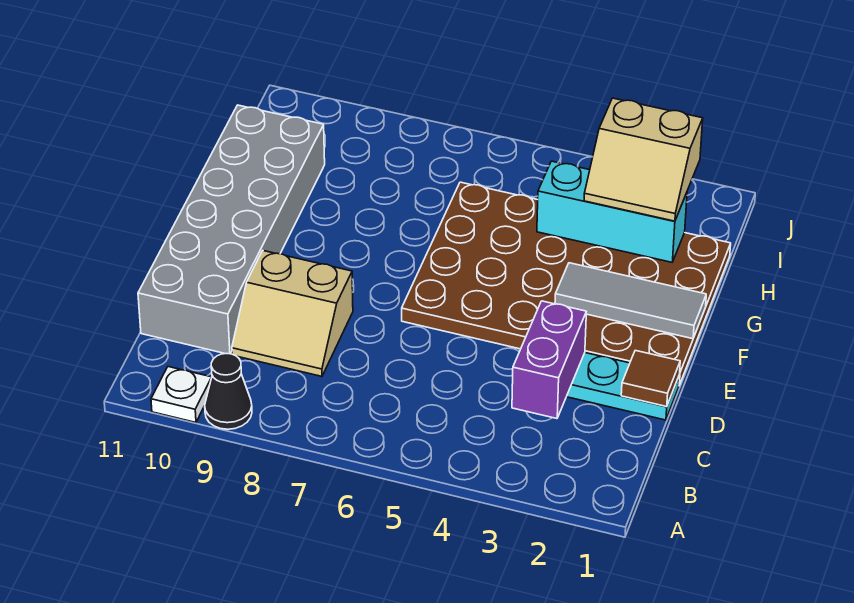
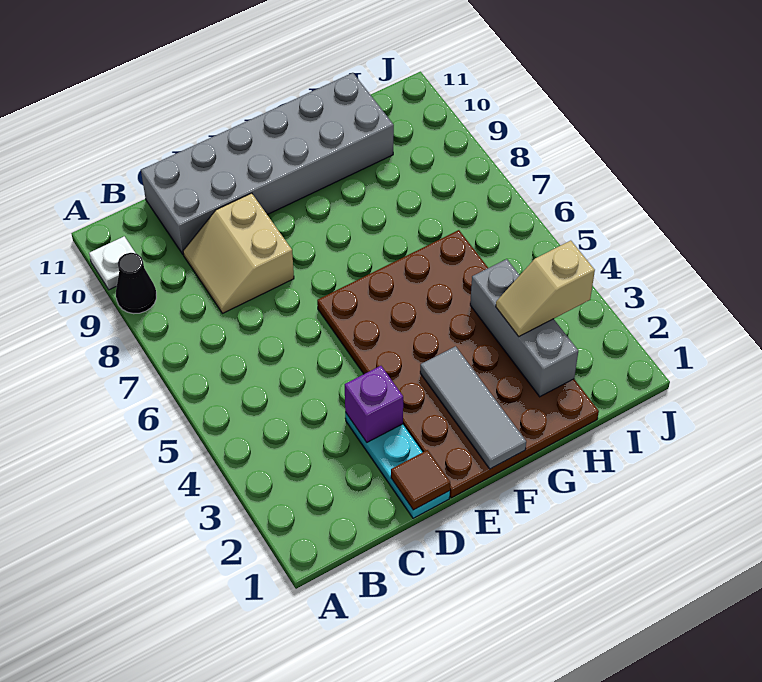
purple brick C3:D3 level 2 -> purple brick D3 level 2
cyan brick H2:H4 level 2 -> grey brick H2:H4 level 2
tan slope H2:I3 level 3 top I -> tan slope H3:I3 level 3 top I

